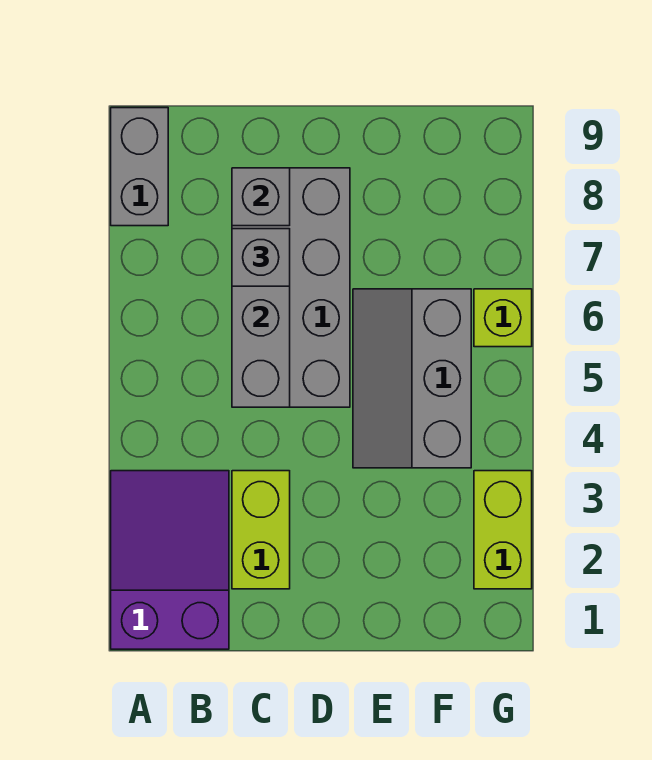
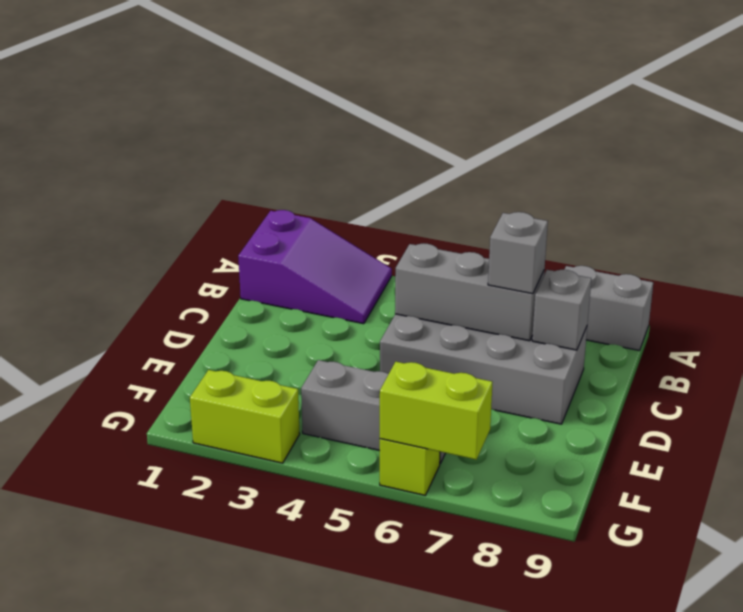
lime brick C2:C3 level 1 -> lime brick G6:G7 level 2

